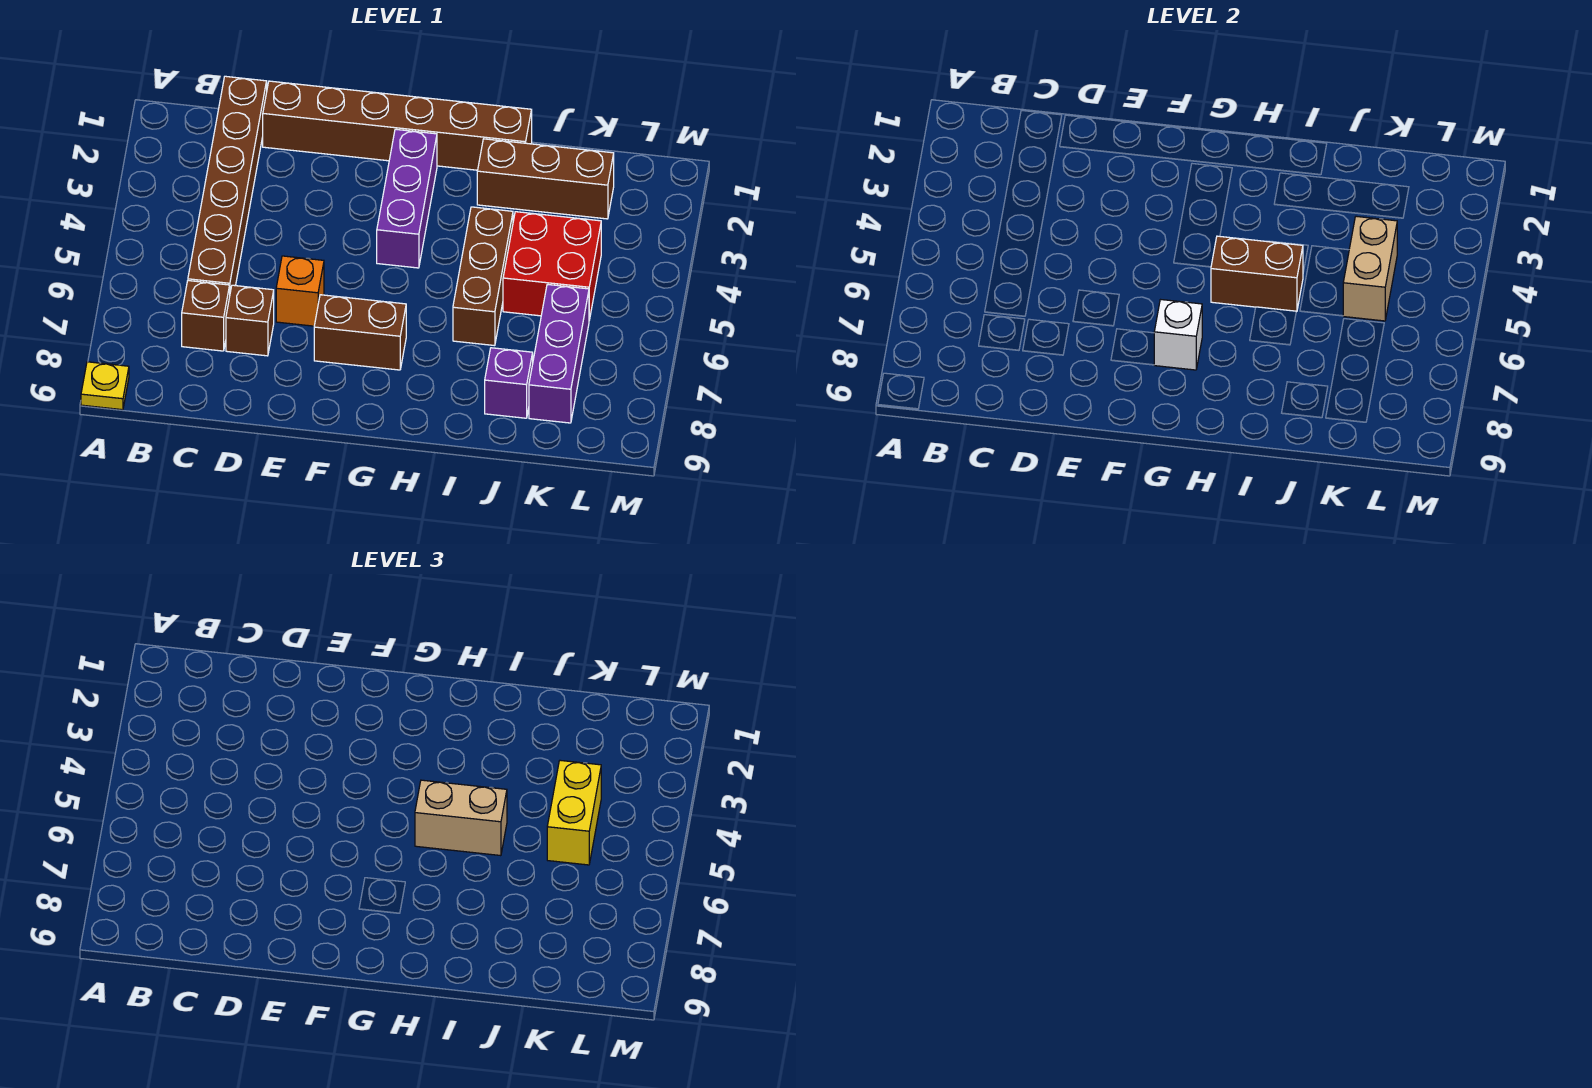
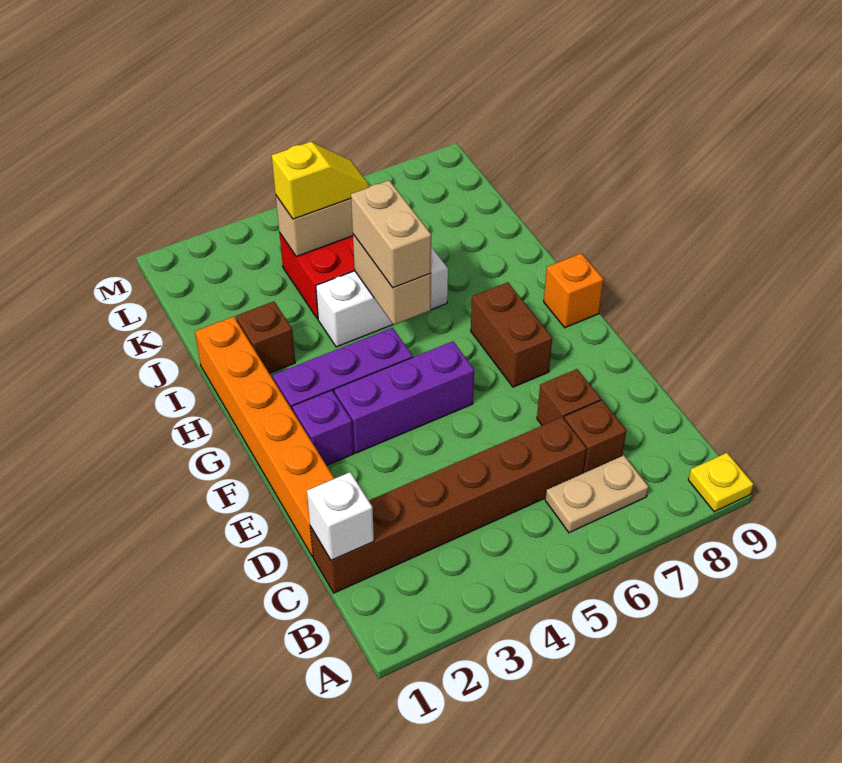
none -> tan plate B6:B7 level 1
brown brick D1:I1 level 1 -> orange brick D1:I1 level 1
orange brick E6 level 1 -> orange brick G9 level 1
white brick G7 level 2 -> white brick C1 level 2
brown brick H5:I5 level 2 -> tan brick H5:I5 level 2
brown brick I2:K2 level 1 -> brown brick I2 level 1
brown brick I4:I6 level 1 -> white brick I4:I6 level 1
purple brick J8 level 1 -> purple brick F2 level 1
yellow brick K4:K5 level 3 -> yellow slope K4:K5 level 3 top 4
purple brick K6:K8 level 1 -> purple brick F3:F5 level 1

